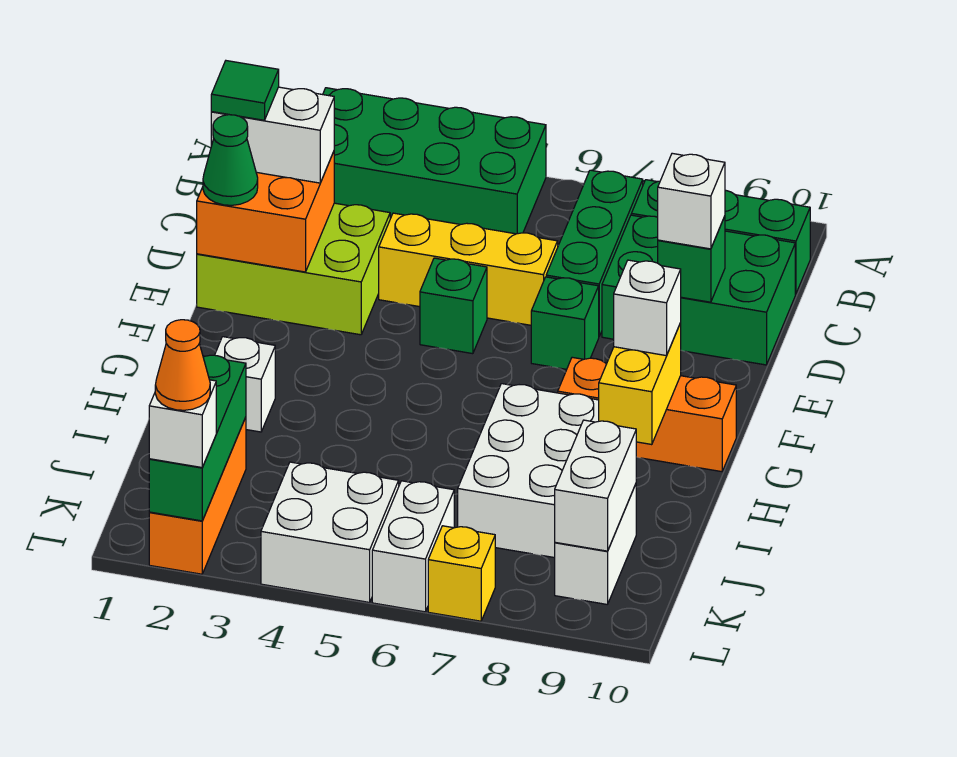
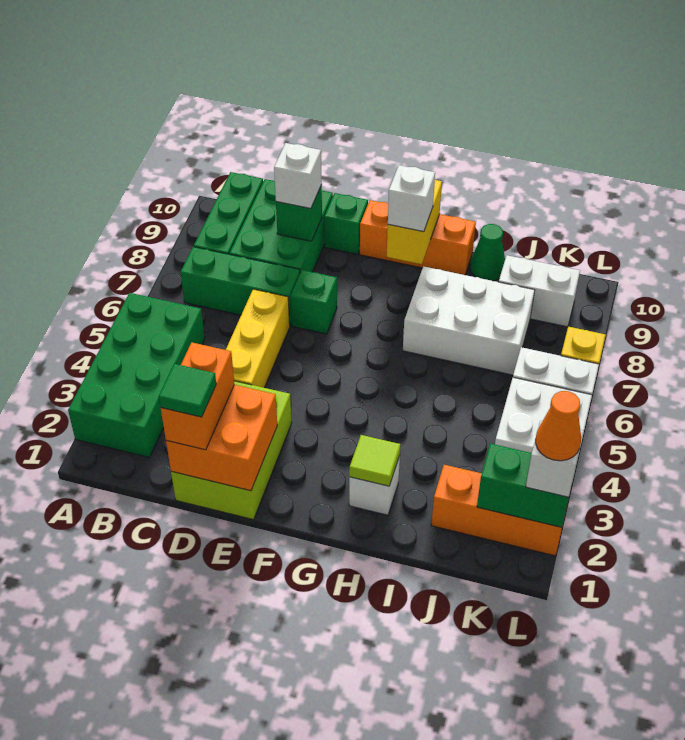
white brick D1:D2 level 3 -> orange brick D1:D2 level 3
green cone E1 level 3 -> green cone I10 level 1
green brick E5 level 1 -> green brick E10 level 1
orange brick G8:G10 level 1 -> orange brick F10:H10 level 1
yellow brick G9:H9 level 2 -> yellow brick G9:G10 level 2
none -> lime tile H2 level 2
green brick J2:L2 level 2 -> green brick K2:L2 level 2
white brick J9:K9 level 2 -> none

